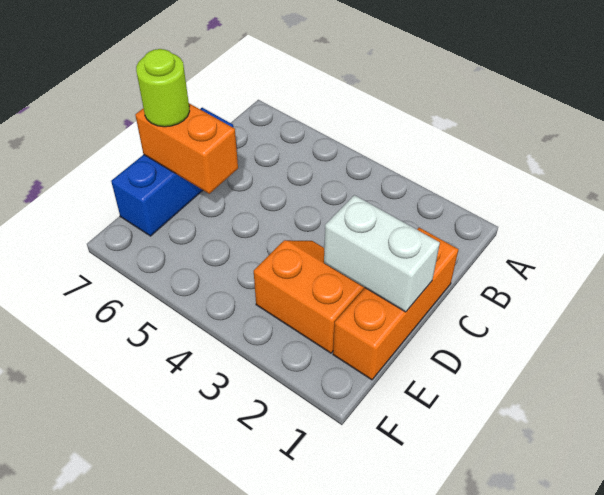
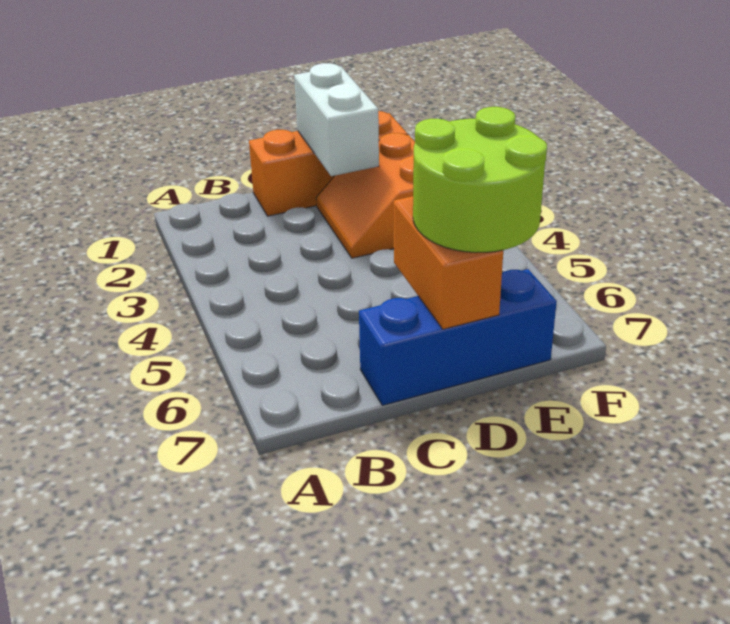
lime round brick D7 level 3 -> lime round brick D6:E7 level 3

